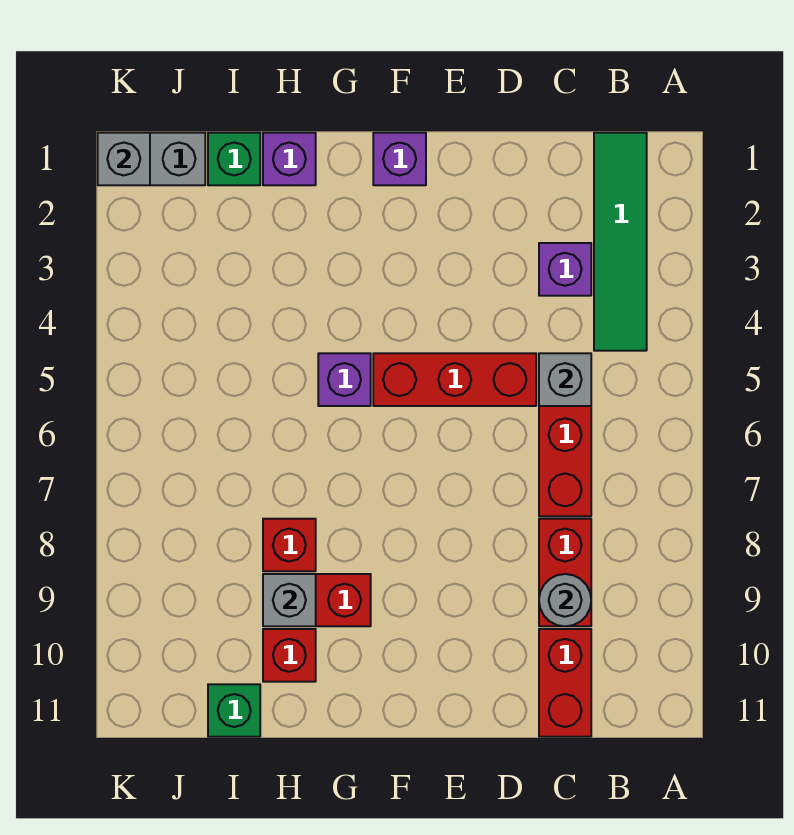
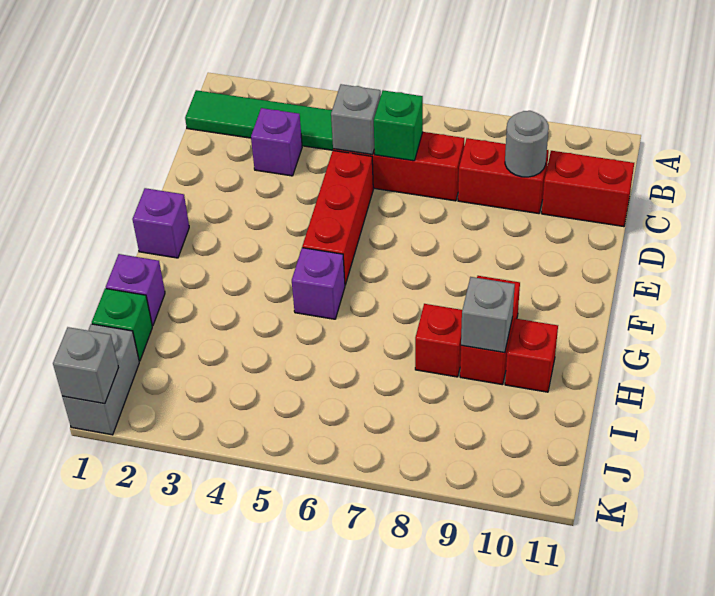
green brick I11 level 1 -> green brick C6 level 2

